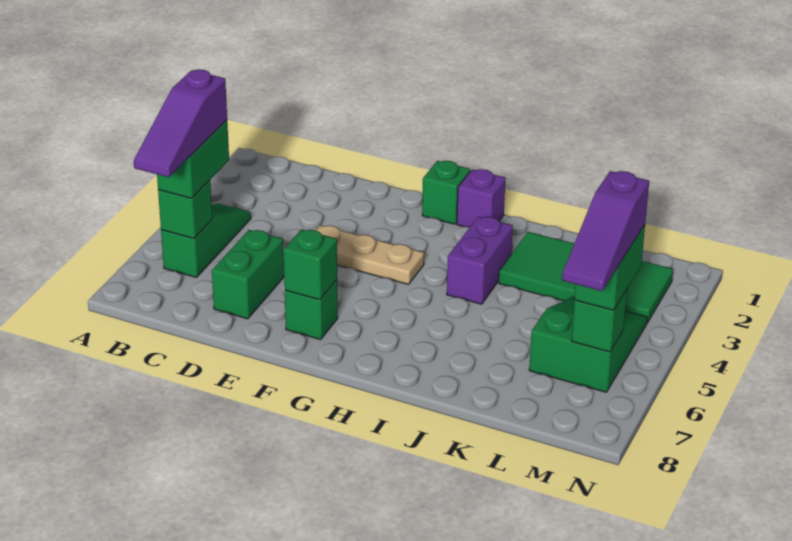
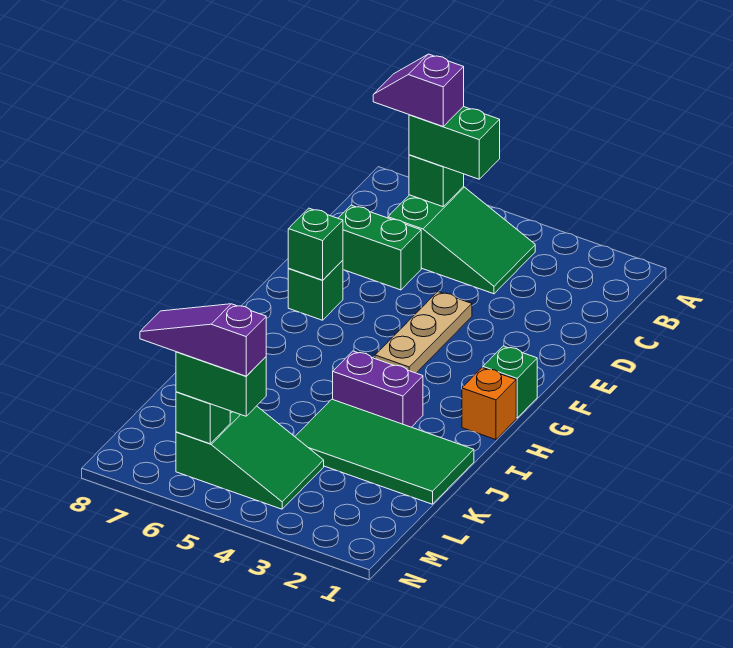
green slope B4:B6 level 1 top 6 -> green slope B4:C6 level 1 top 6
purple slope B5:B7 level 4 top 5 -> purple slope B6:B7 level 4 top 6
purple brick H1 level 1 -> orange brick H1 level 1
green tile J2:M3 level 1 -> green tile J1:K4 level 1

